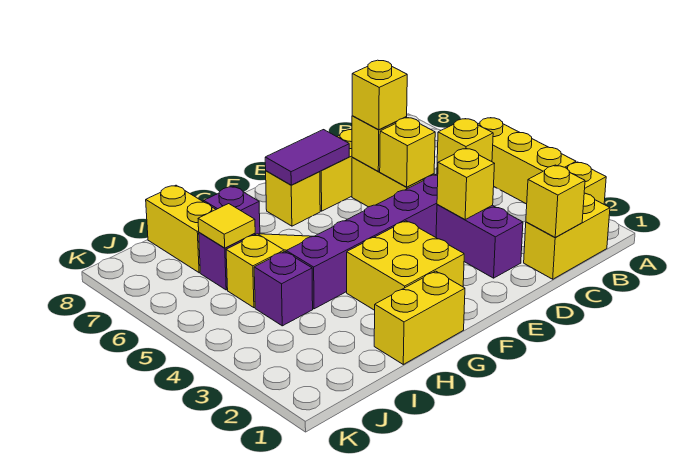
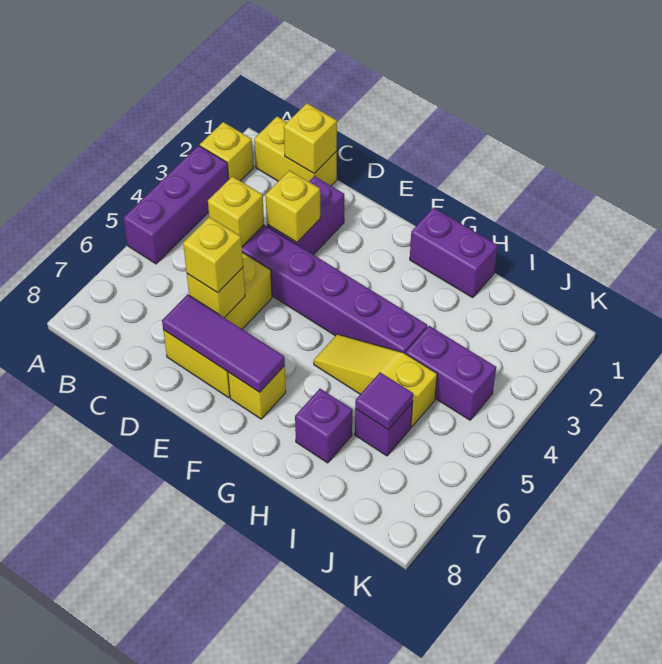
yellow brick A3:A5 level 1 -> purple brick A3:A5 level 1
yellow brick D5 level 2 -> none
purple tile E7:F7 level 2 -> purple tile D7:F7 level 2
yellow brick F2:G3 level 1 -> none
yellow brick G1:H1 level 1 -> purple brick G1:H1 level 1
purple brick I4 level 1 -> purple brick I4:J4 level 1
yellow tile I6 level 2 -> purple tile I6 level 2
yellow brick I7:I8 level 1 -> none

